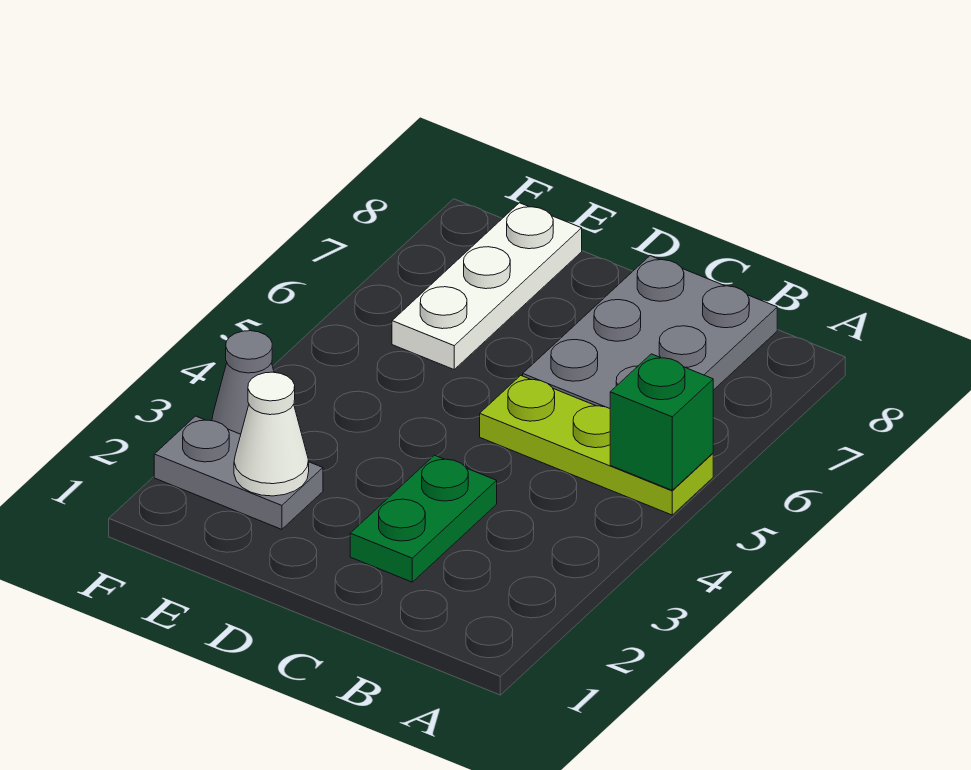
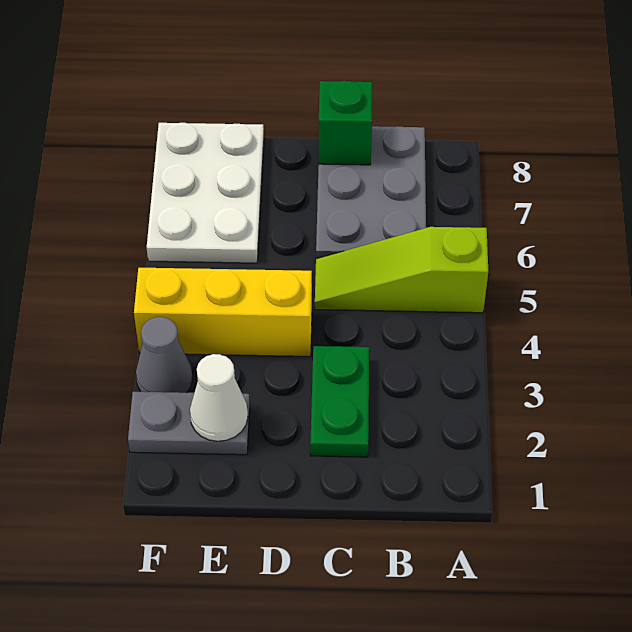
lime plate A5:C5 level 1 -> lime slope A5:C5 level 1 top A
green brick A5 level 2 -> green brick C8 level 2
none -> yellow brick D4:F4 level 1
white plate E6:E8 level 1 -> white plate E6:F8 level 1

